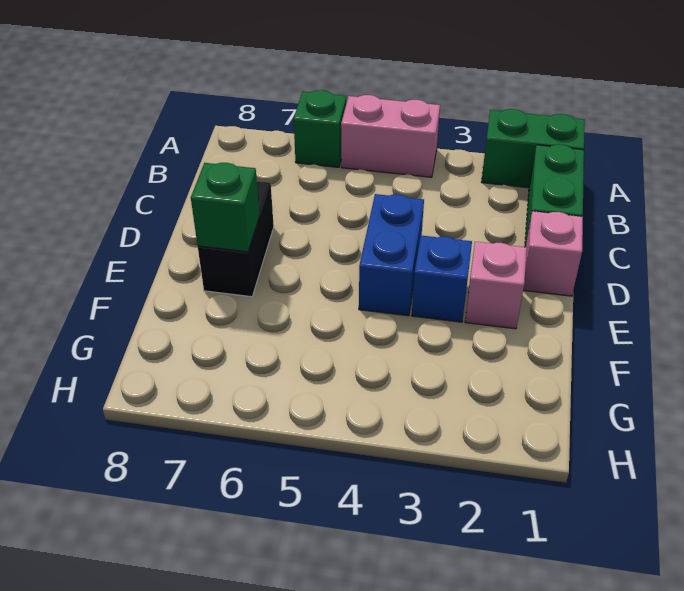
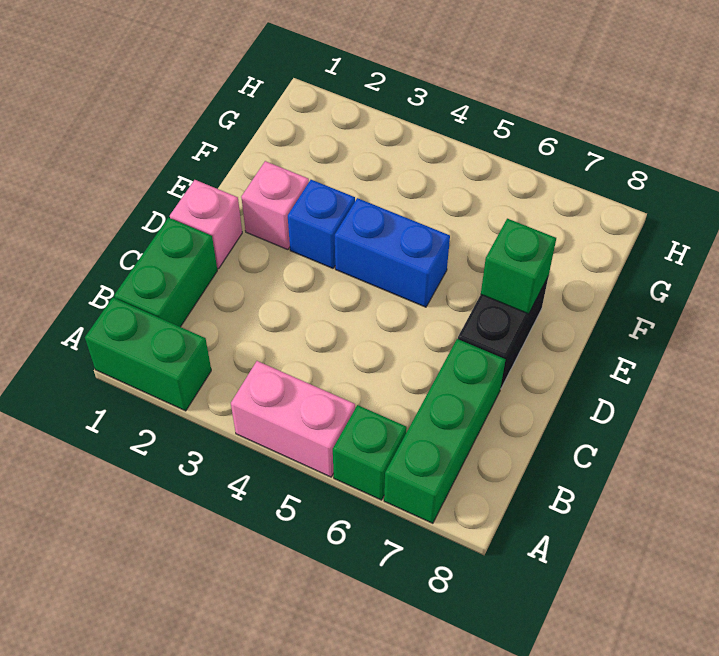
none -> green brick A7:C7 level 1
blue brick D4:E4 level 1 -> blue brick E4:E5 level 1

